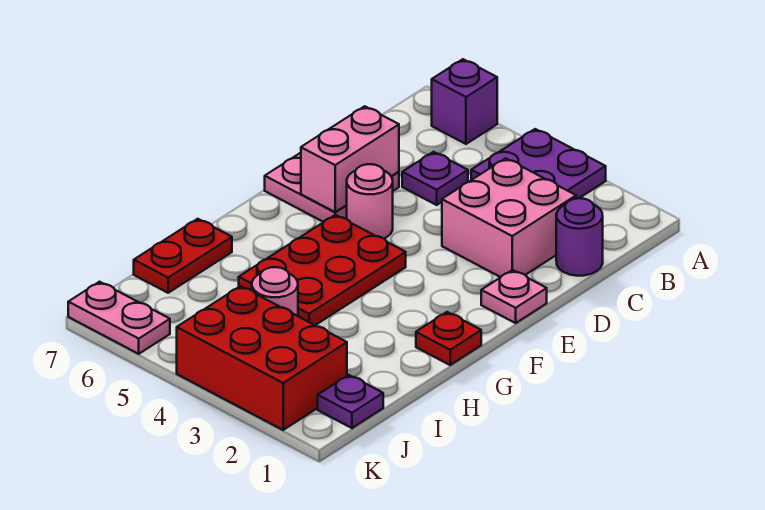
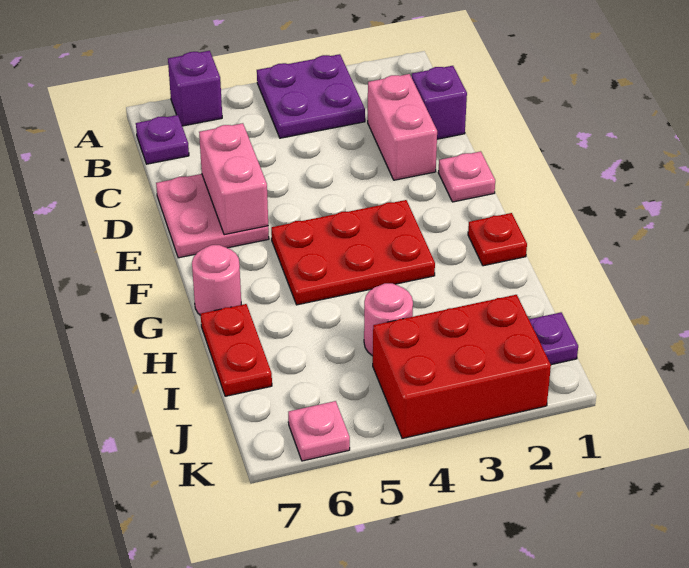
purple round brick C1 level 1 -> purple brick C1 level 1
pink brick C2:D3 level 1 -> pink brick C2:D2 level 1
purple plate C5 level 1 -> purple plate B7 level 1
pink round brick E5 level 1 -> pink round brick G7 level 1
red plate F4:H5 level 1 -> red plate F3:G5 level 1
pink plate K6:K7 level 1 -> pink plate K6 level 1

